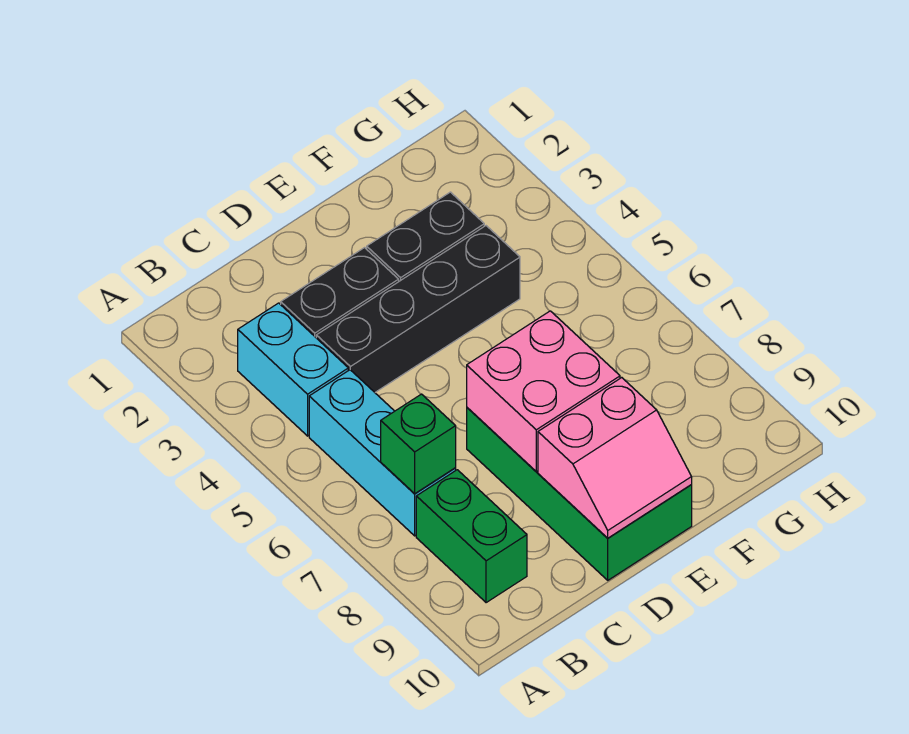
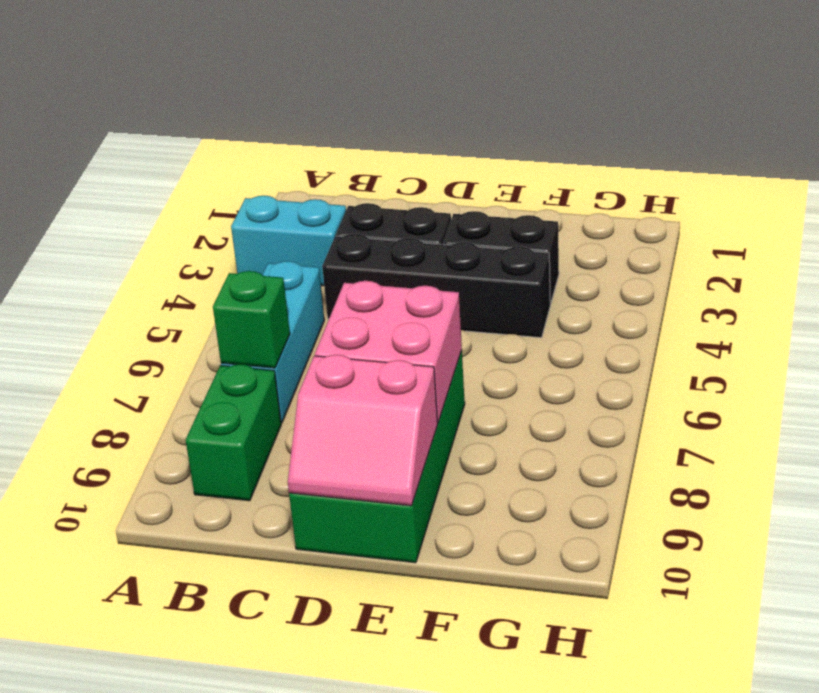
cyan brick B3:B4 level 1 -> cyan brick A3:B3 level 1

